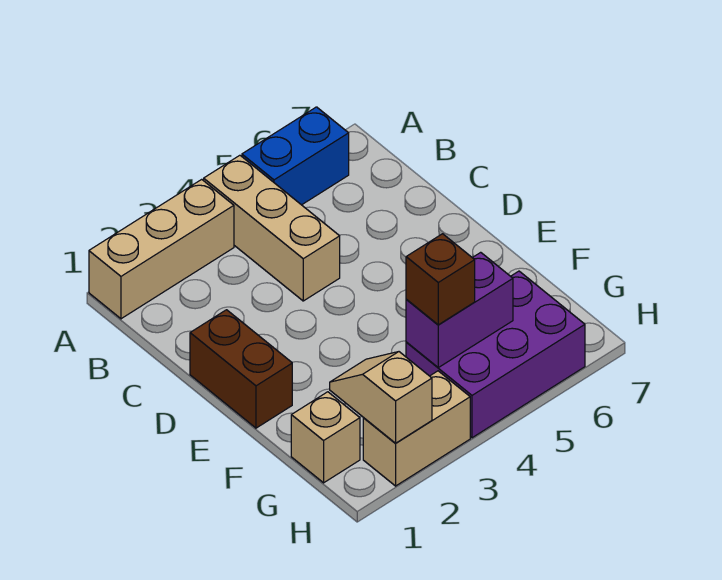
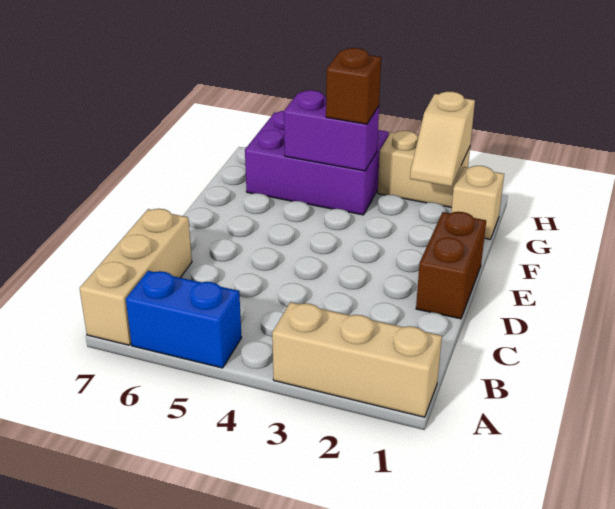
tan brick A4:C4 level 1 -> tan brick A7:C7 level 1

